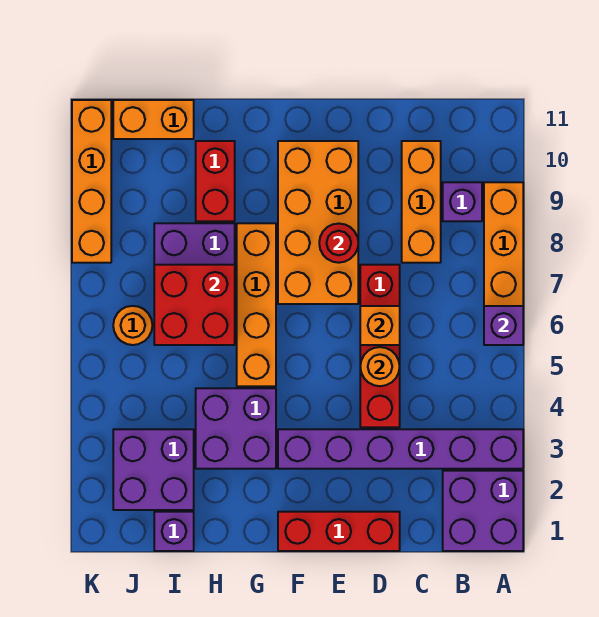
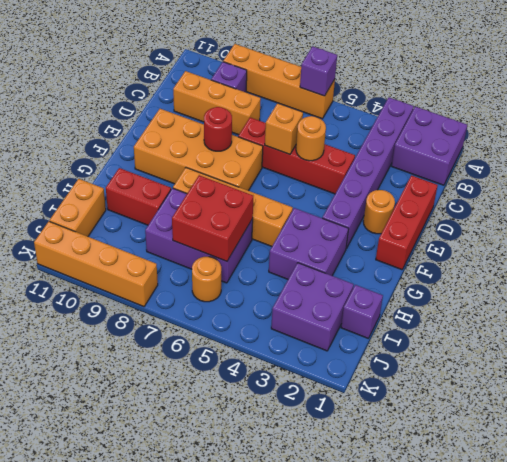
none -> orange round brick E2 level 1

